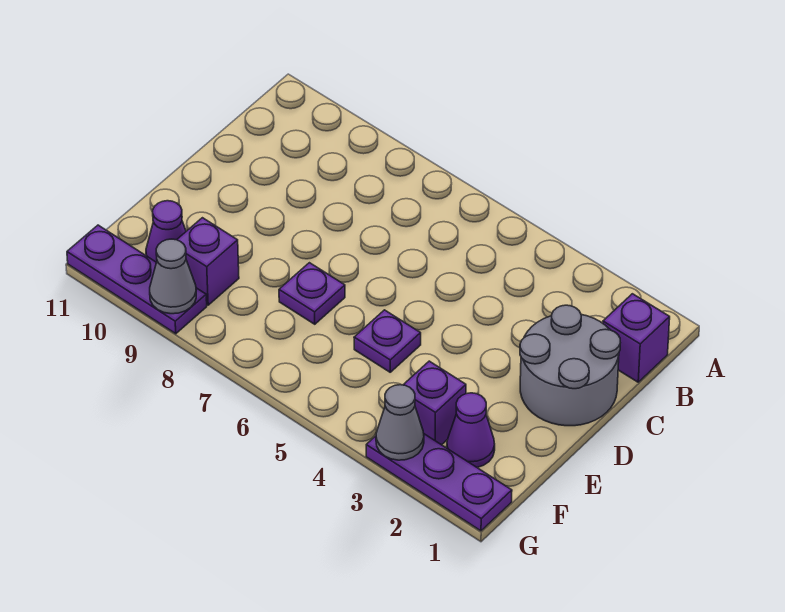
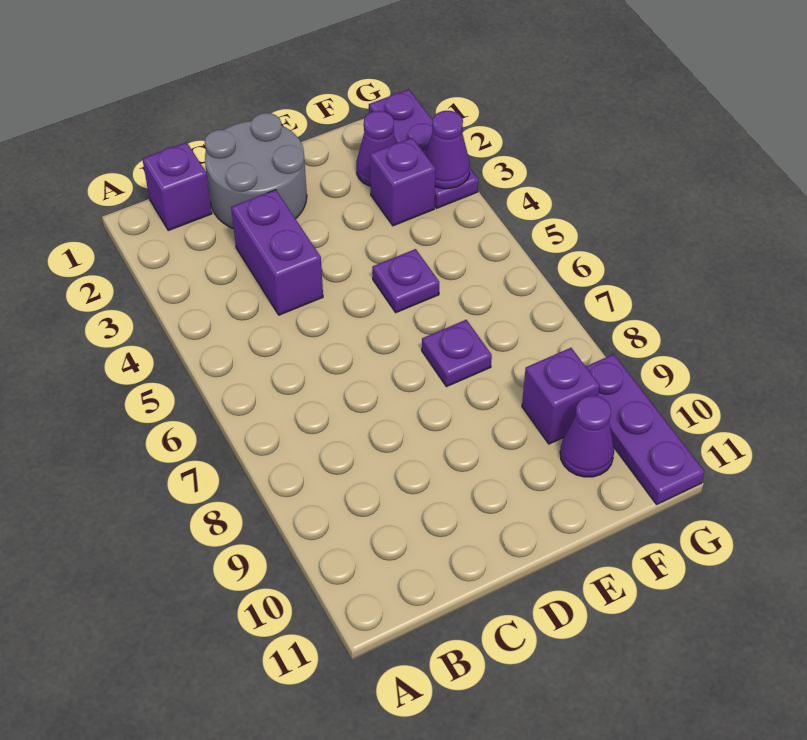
none -> purple brick C3:C4 level 1
grey cone G3 level 2 -> purple cone G3 level 2
grey cone G9 level 2 -> none

